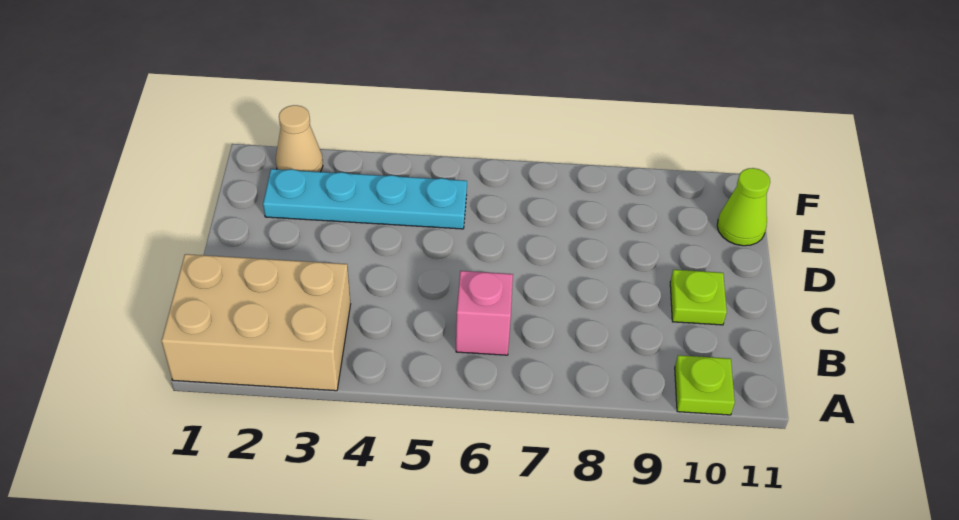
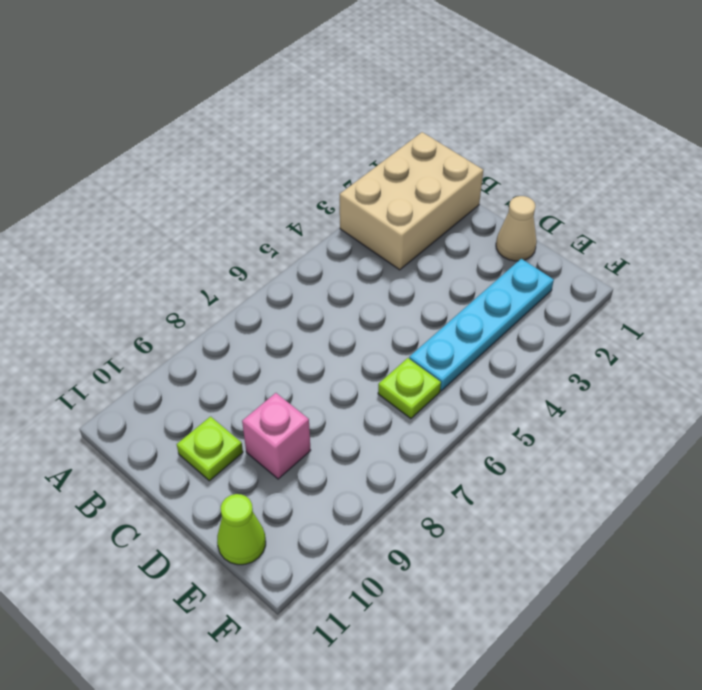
lime plate A10 level 1 -> lime plate E6 level 1
pink brick B6 level 1 -> pink brick D9 level 1
tan cone F2 level 1 -> tan cone D1 level 1

